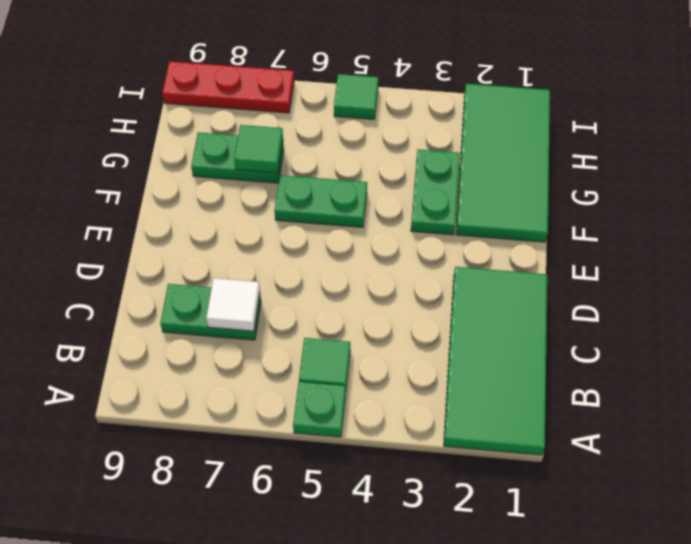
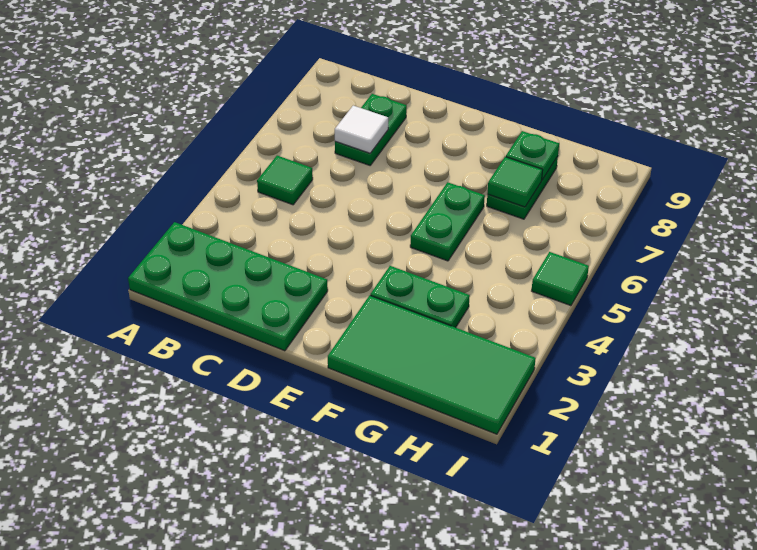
green tile A1:D2 level 1 -> green plate A1:D2 level 1
green plate A5 level 1 -> green plate G8 level 2
red plate I7:I9 level 1 -> none

